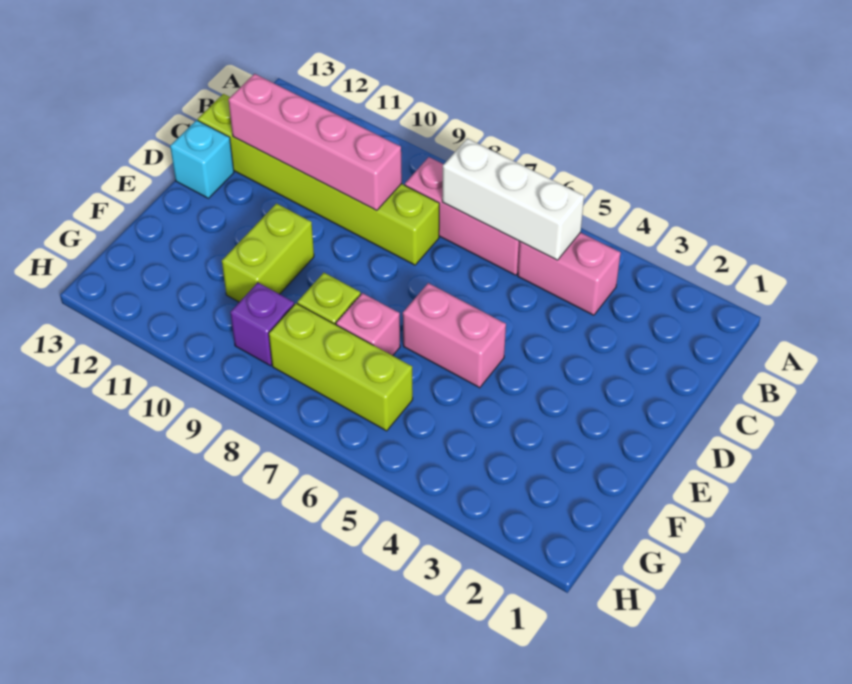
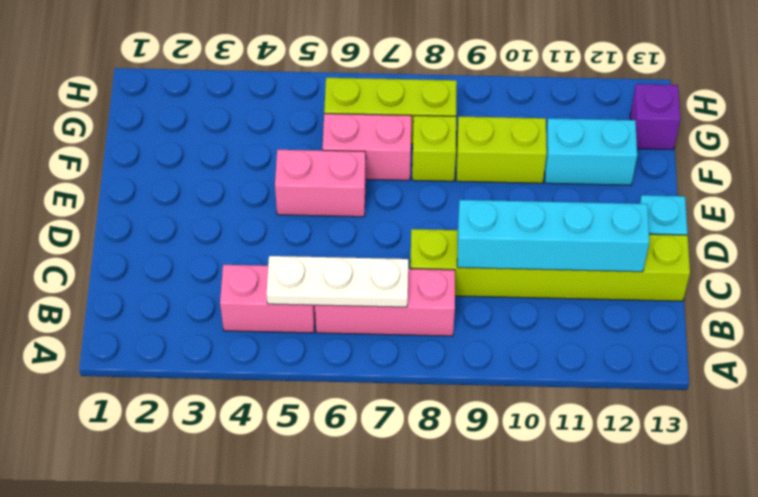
white brick B5:B7 level 2 -> white plate B5:B7 level 2
pink brick C9:C12 level 2 -> cyan brick C9:C12 level 2
lime brick E10:F10 level 1 -> lime brick F9:F10 level 1
pink brick F7 level 1 -> pink brick F6:F7 level 1
none -> cyan brick F11:F12 level 1
purple brick G9 level 1 -> purple brick G13 level 1

